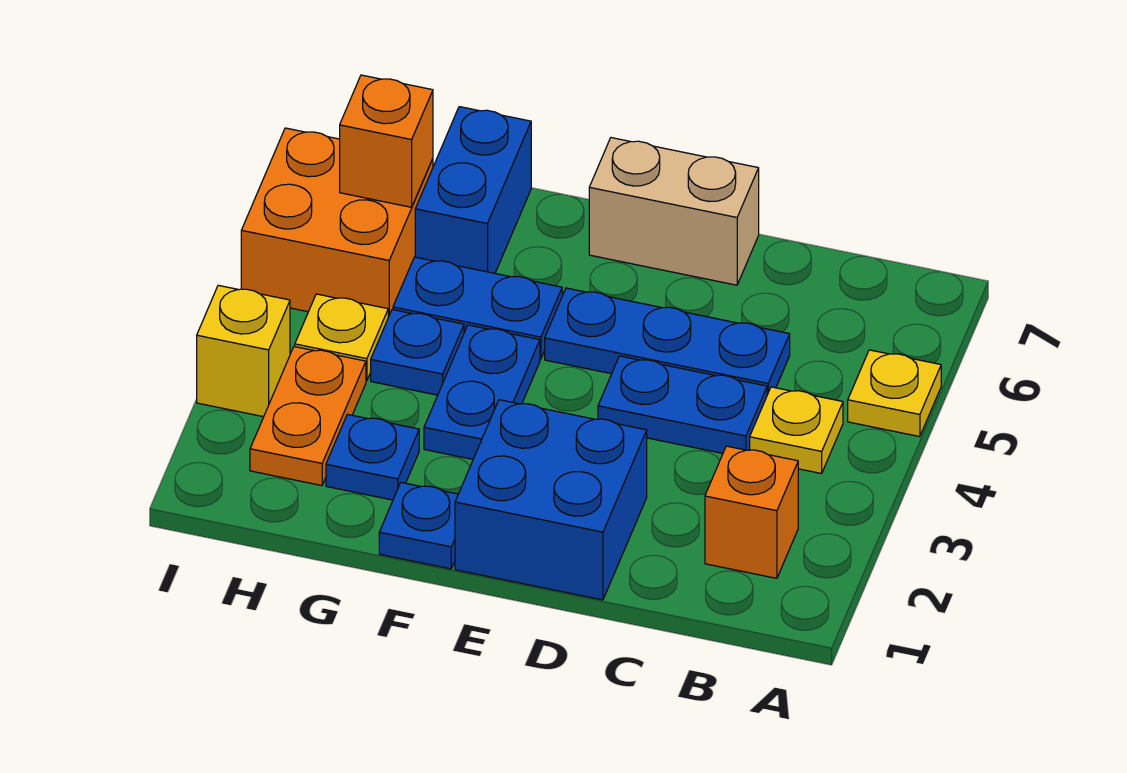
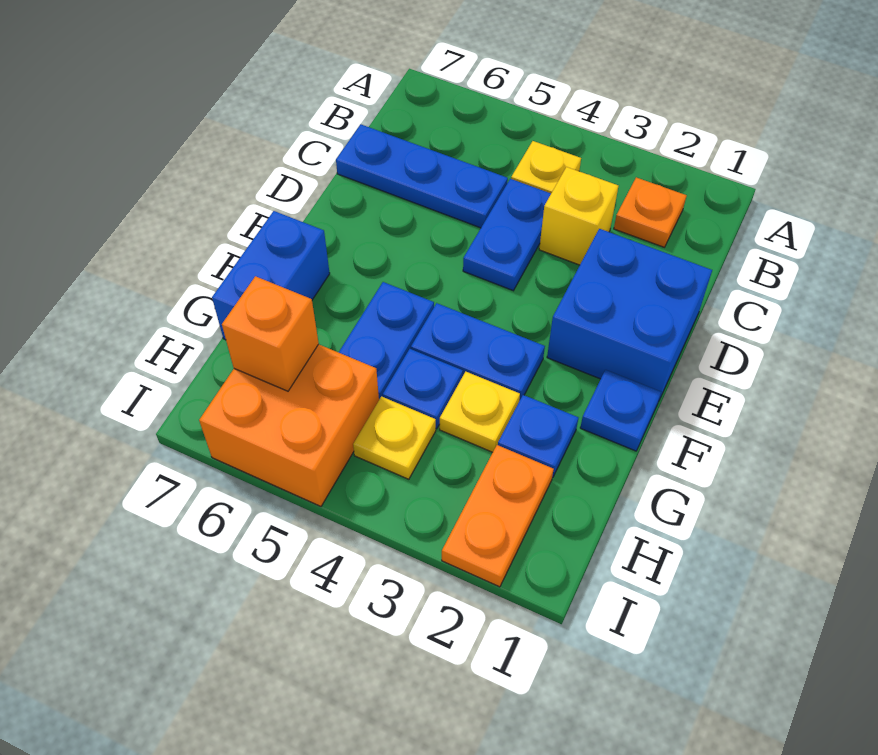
yellow plate A5 level 1 -> yellow plate G3 level 1
orange brick B2 level 1 -> orange plate B2 level 1
blue plate C5:E5 level 1 -> blue plate C5:C7 level 1
tan brick D7:E7 level 1 -> none
blue brick G6:G7 level 1 -> blue brick F7:G7 level 1
orange plate H2:H3 level 1 -> orange plate H2:I2 level 1
yellow brick I3 level 1 -> yellow brick C3 level 1

